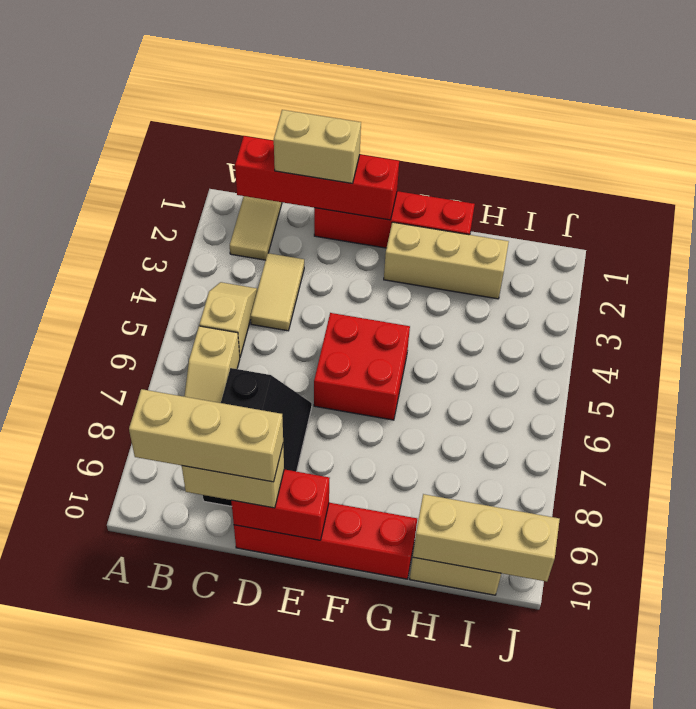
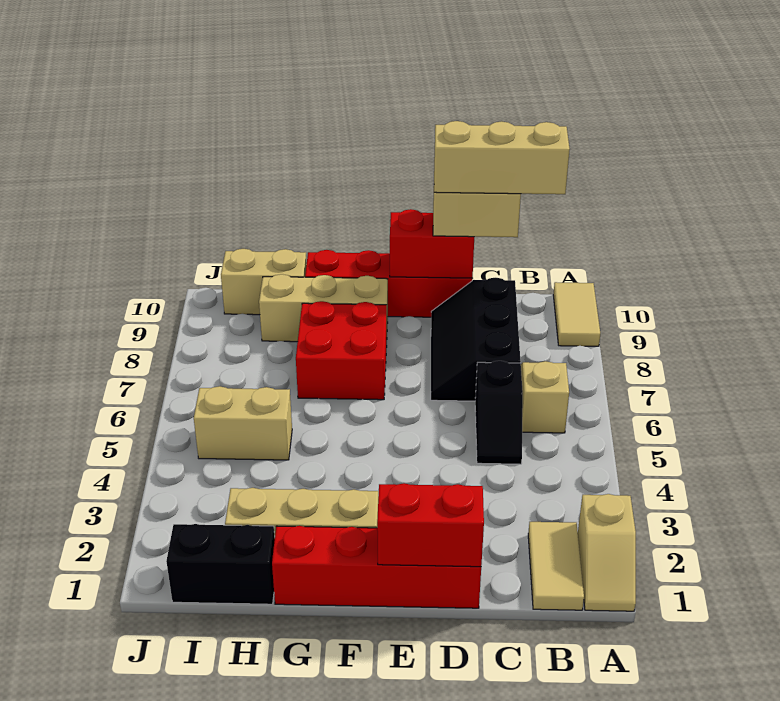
red brick B1:E1 level 2 -> red brick D1:E1 level 2
tan slope B4:B5 level 1 top 5 -> tan slope A1:A2 level 1 top 2
tan brick C1:D1 level 3 -> tan brick H5:I5 level 1
tan tile C3:C4 level 1 -> tan tile A9:A10 level 1
none -> black slope C5:C6 level 1 top 6
red brick E5:F6 level 1 -> red brick F7:G8 level 1
none -> black brick H1:I1 level 1
tan brick H10:J10 level 2 -> tan brick F9:H9 level 1

